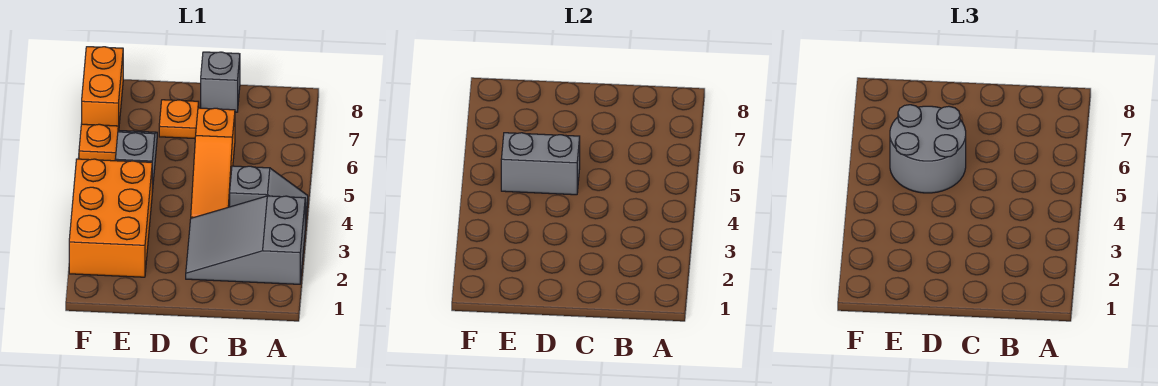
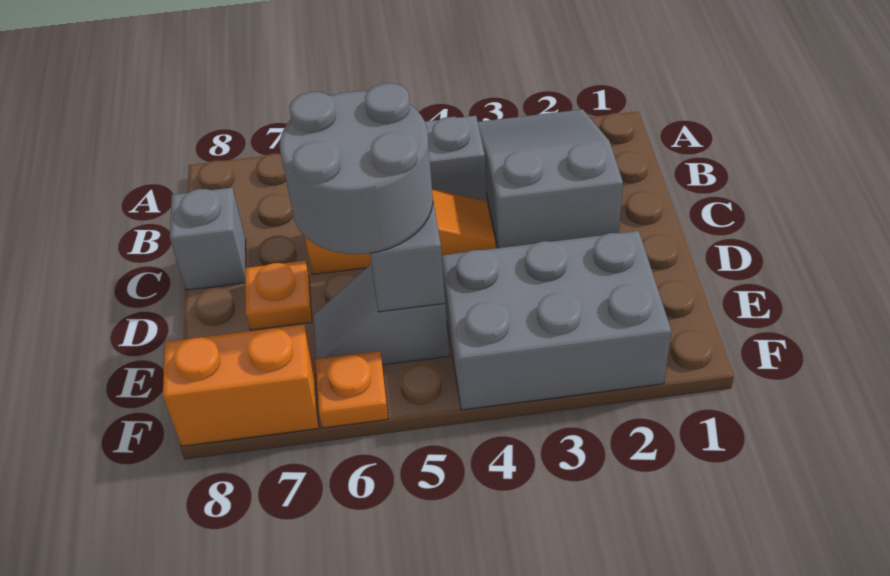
grey slope A2:C3 level 1 top A -> grey slope A2:C3 level 1 top C
orange brick E2:F4 level 1 -> grey brick E2:F4 level 1

